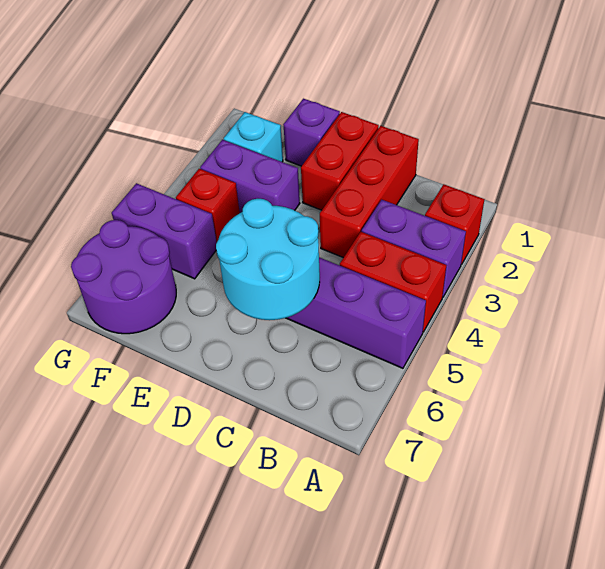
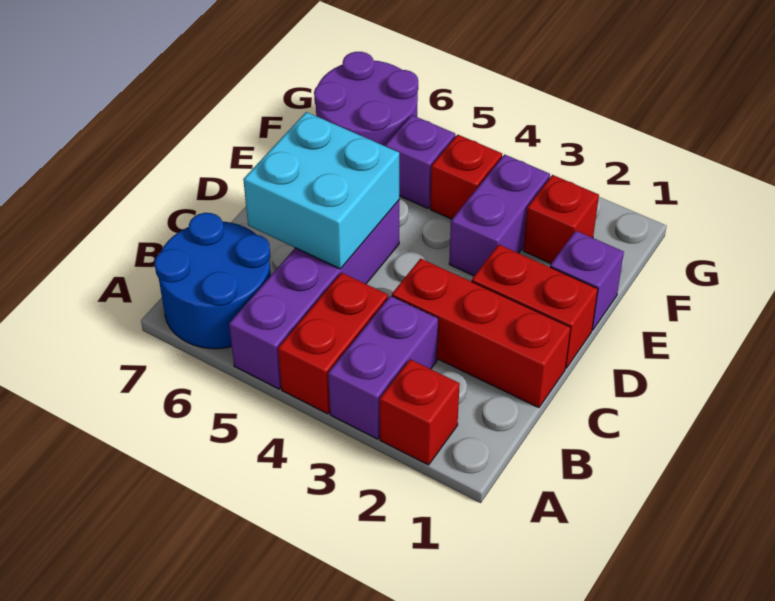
none -> blue round brick A6:B7 level 1
cyan round brick C5:D6 level 2 -> cyan brick C5:D6 level 2
cyan brick F2 level 1 -> red brick F2 level 1
purple brick F5:G5 level 1 -> purple brick F5 level 1

